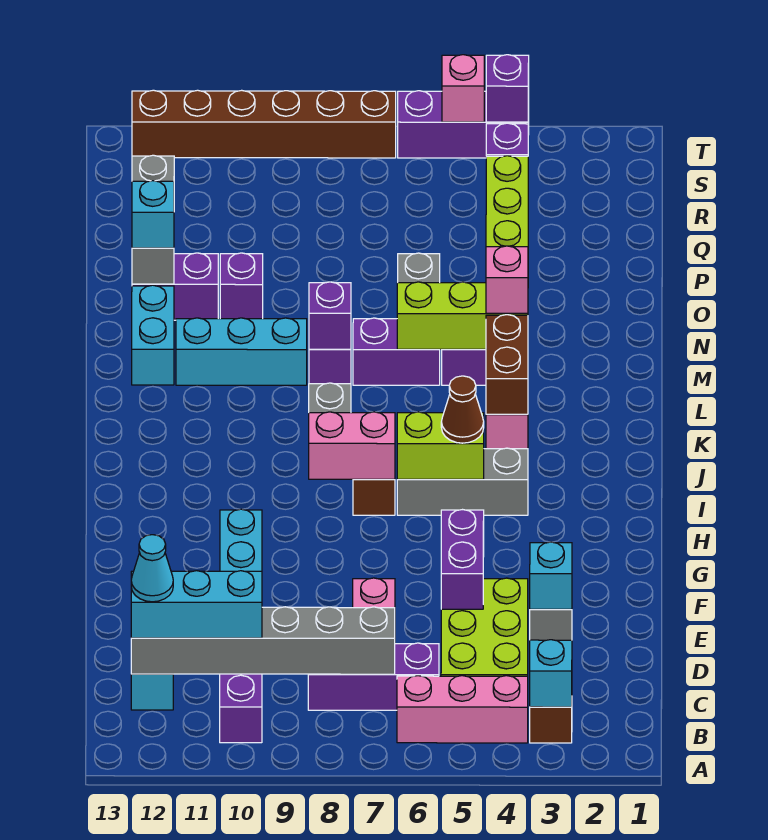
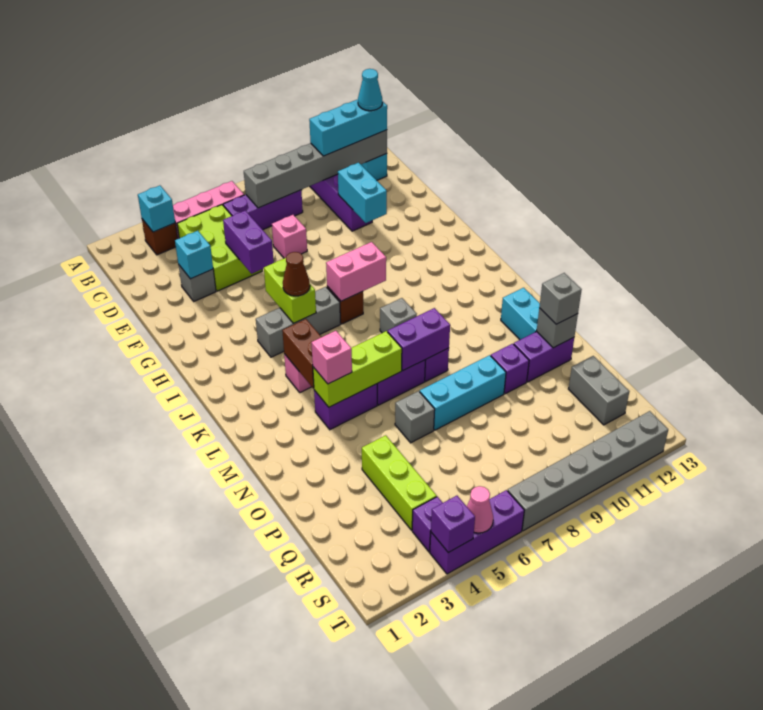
lime brick I5:I6 level 2 -> lime brick H5:I5 level 2
purple brick M8 level 2 -> purple brick M7:M8 level 2
cyan brick M9:M11 level 1 -> cyan brick O7:O9 level 1
cyan brick O12 level 3 -> grey brick O12 level 3
pink brick T5 level 2 -> pink cone T5 level 2
brown brick T7:T12 level 1 -> grey brick T7:T12 level 1

